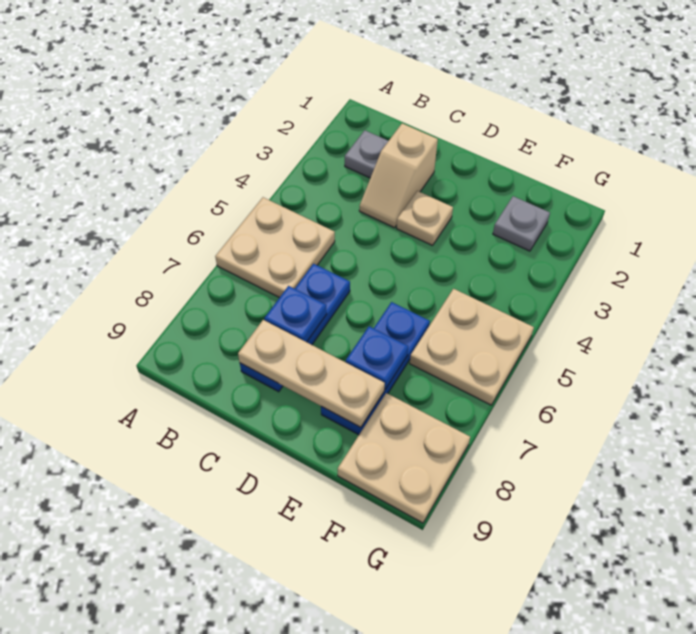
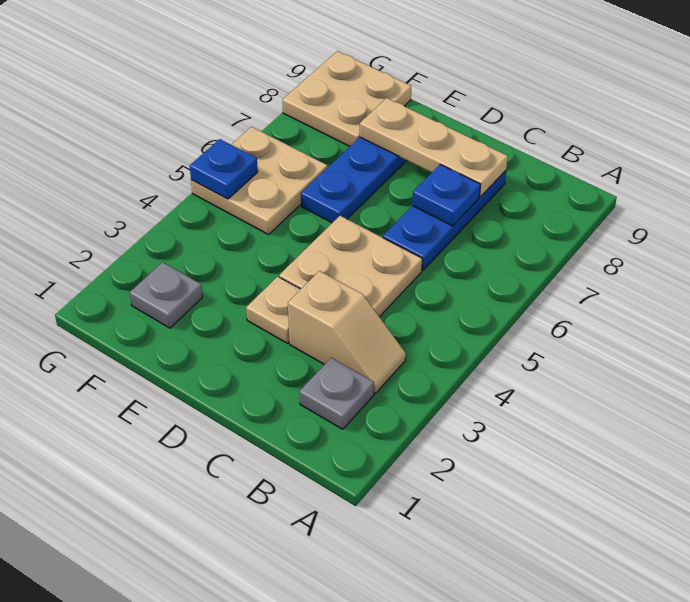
tan plate A5:B6 level 1 -> tan plate C4:D5 level 1
tan slope C2:C3 level 1 top 2 -> tan slope B3:C3 level 1 top C
blue plate E7 level 2 -> blue plate G5 level 2

